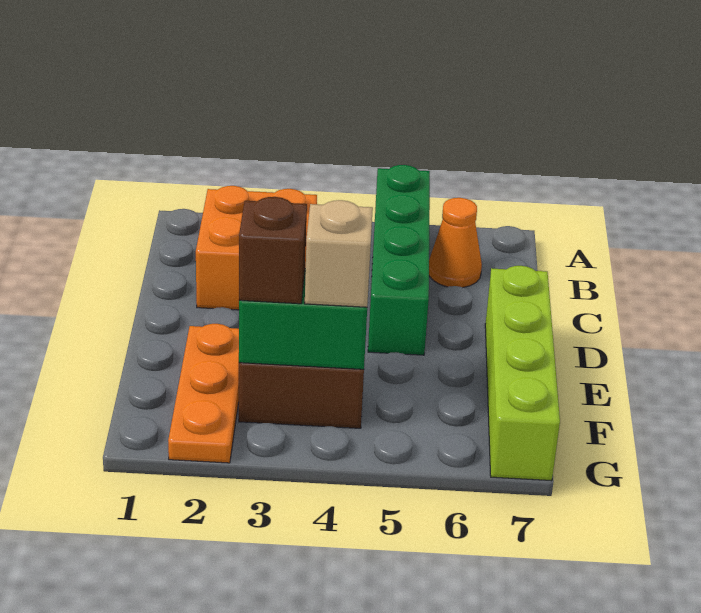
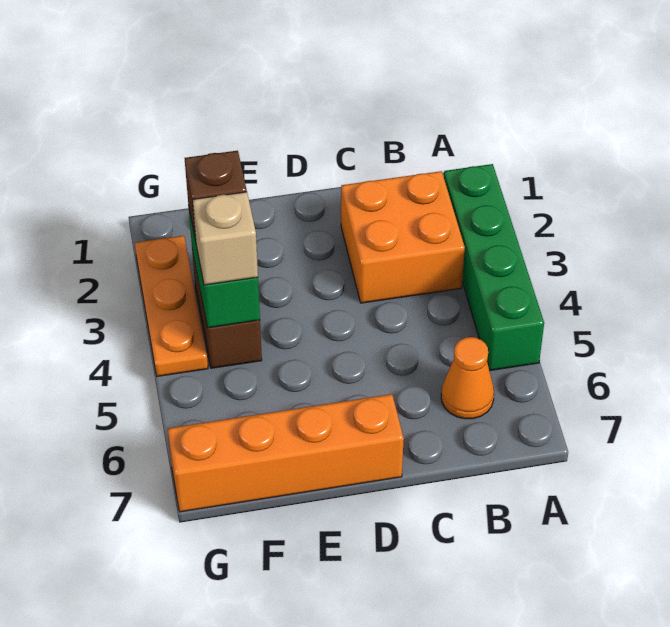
green brick A5:D5 level 1 -> green brick A2:A5 level 1
lime brick D7:G7 level 1 -> orange brick D7:G7 level 1
orange plate E2:G2 level 1 -> orange plate G2:G4 level 1

